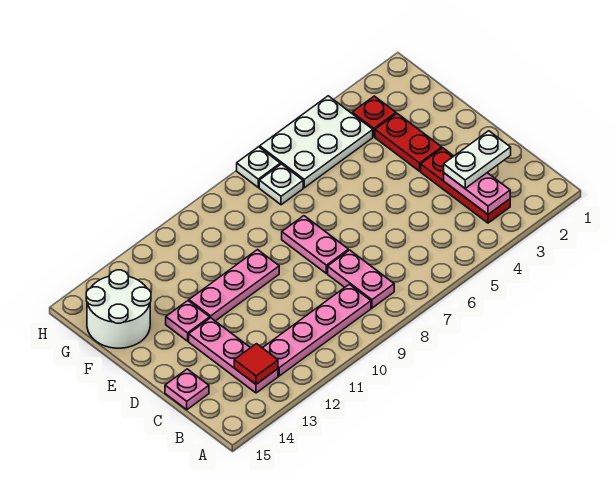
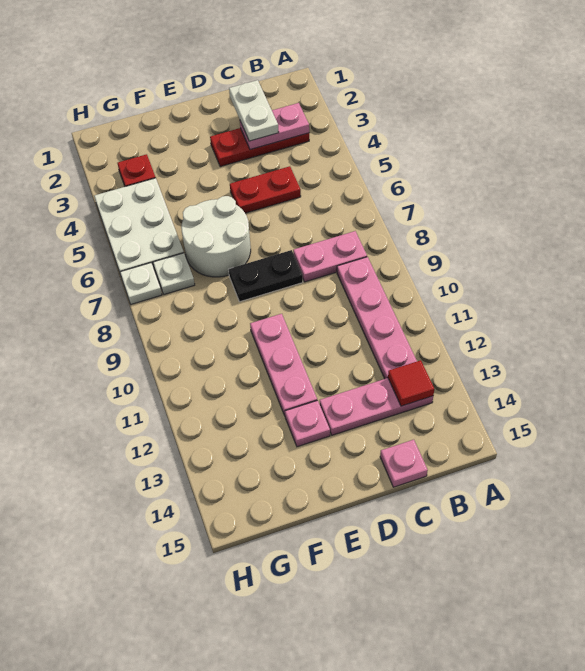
pink plate D8:E8 level 1 -> black plate D8:E8 level 1
red plate E3:F3 level 1 -> red plate C5:D5 level 1
white round brick F14:G15 level 1 -> white round brick E6:F7 level 1

